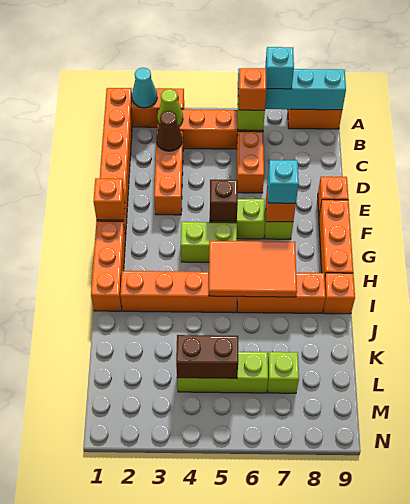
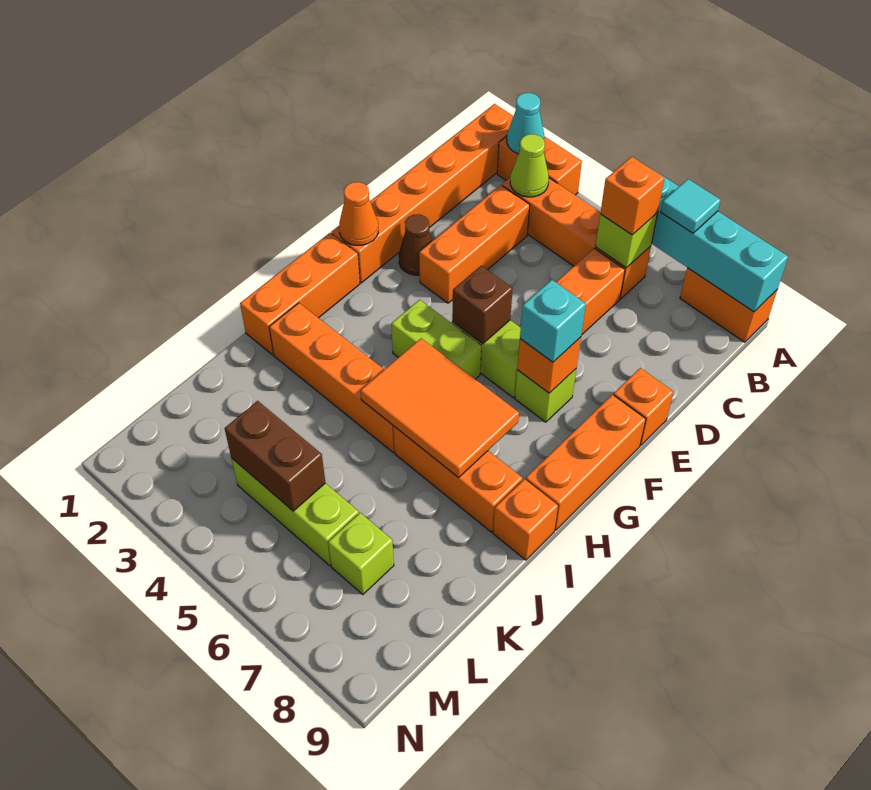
cyan brick A7 level 3 -> cyan tile A7 level 3
brown cone C3 level 2 -> brown cone E2 level 1
orange brick F1 level 2 -> orange cone F1 level 2

